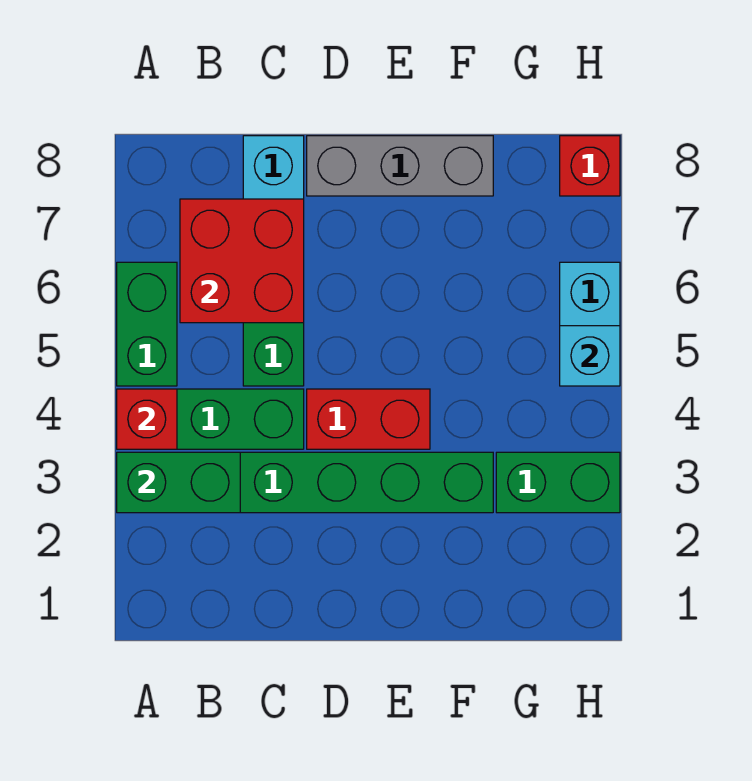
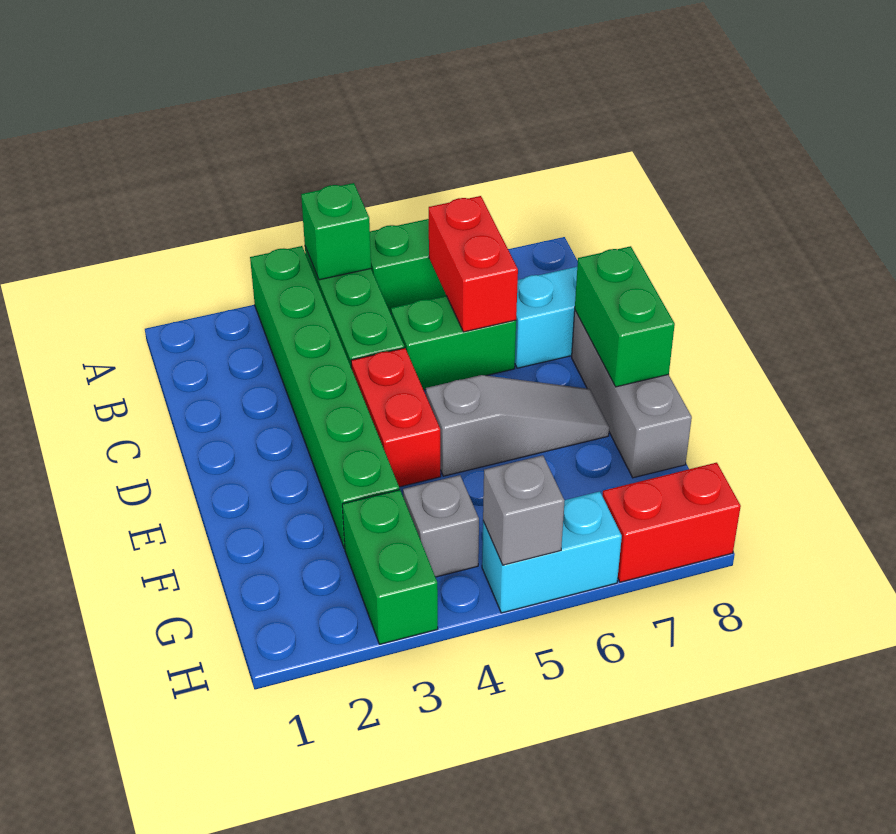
green brick A3:B3 level 2 -> green brick D8:E8 level 2
red brick A4 level 2 -> green brick A4 level 2
red brick B6:C7 level 2 -> red brick B6:C6 level 2
none -> grey slope E5:E7 level 1 top 5
none -> grey brick G4 level 1
cyan brick H5 level 2 -> grey brick H5 level 2
red brick H8 level 1 -> red brick H7:H8 level 1

